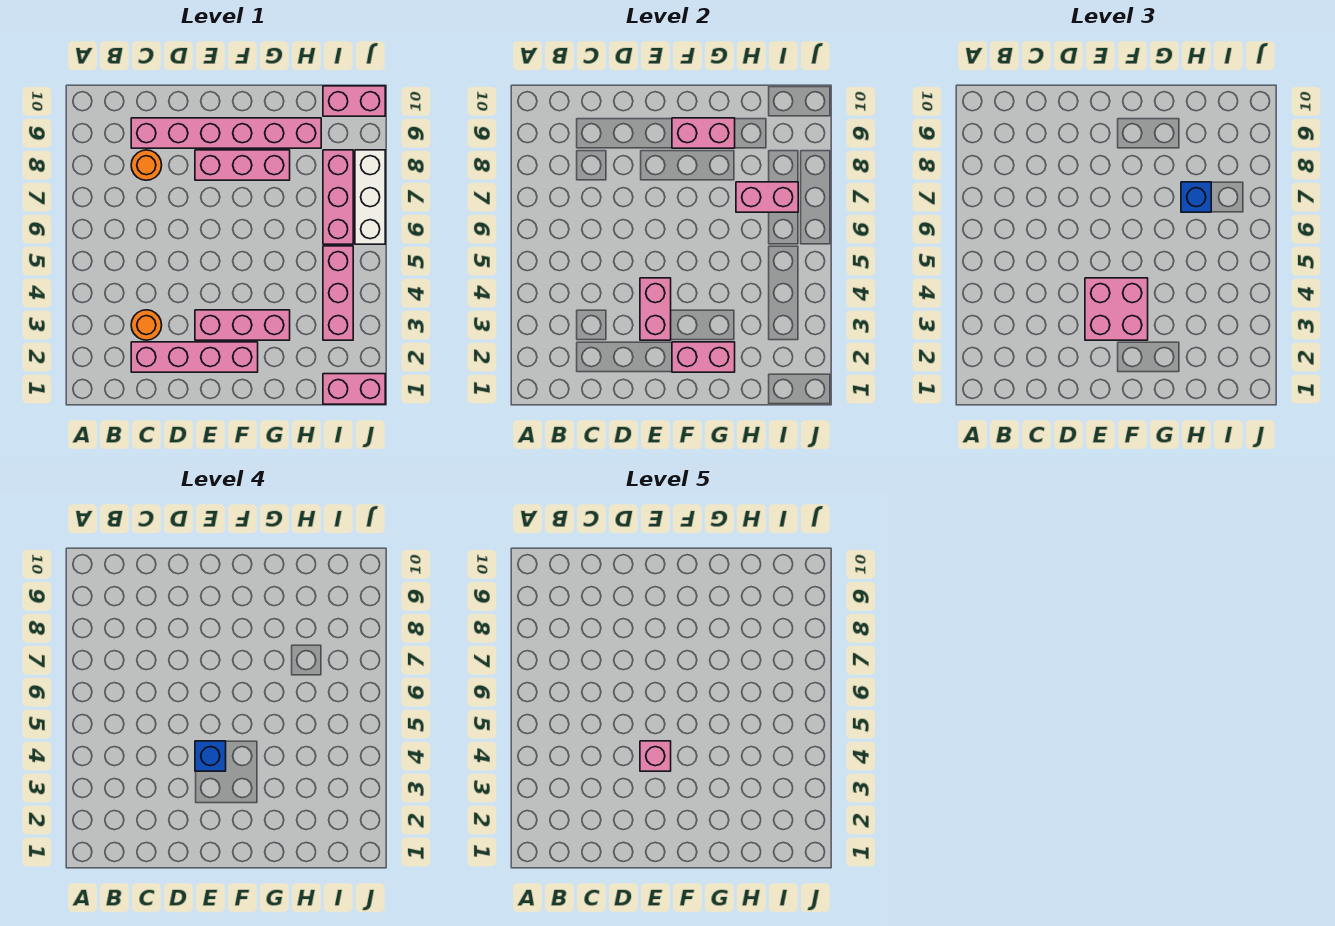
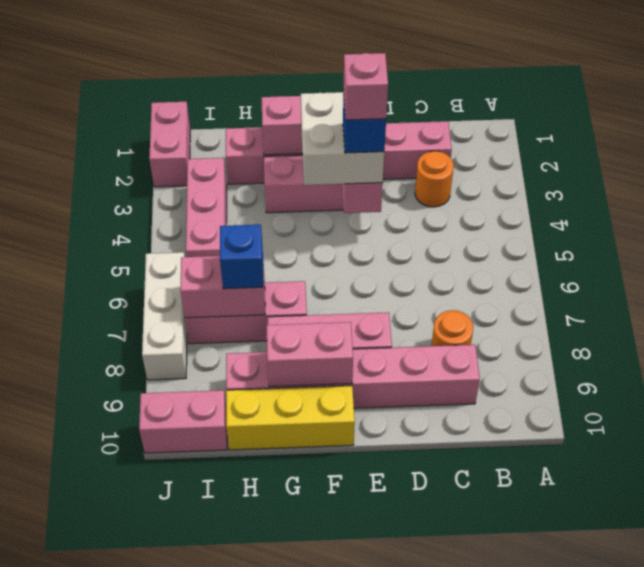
pink brick C2:F2 level 1 -> pink brick C2:H2 level 1
pink brick E3:F4 level 3 -> white brick E3:F4 level 3
none -> yellow brick F10:H10 level 1
pink brick I1:J1 level 1 -> pink brick J1:J2 level 1
pink brick I6:I8 level 1 -> pink brick G7:I7 level 1

